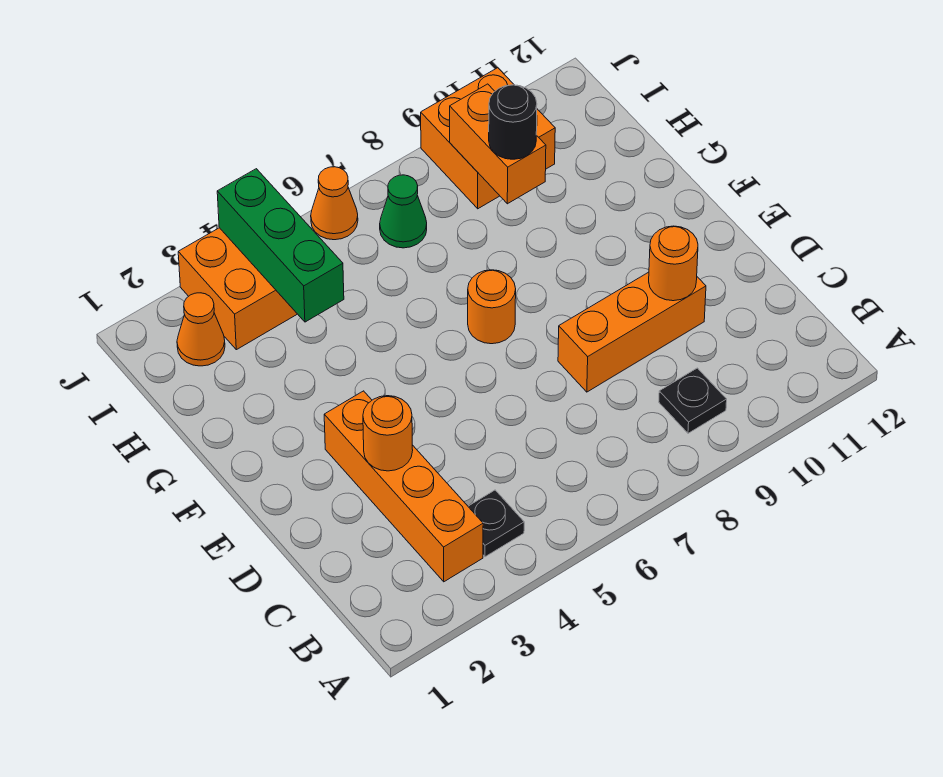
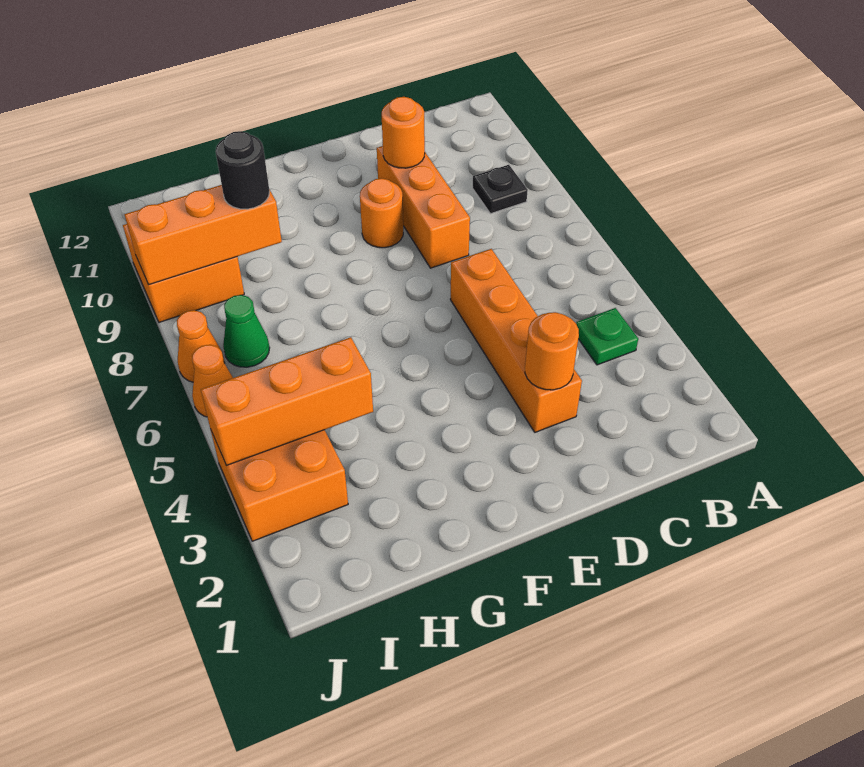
orange brick B3:E3 level 1 -> orange brick D3:D6 level 1
black plate B4 level 1 -> green plate B4 level 1
orange round brick F7 level 1 -> orange round brick E9 level 1
green brick H4:J4 level 2 -> orange brick H4:J4 level 2
orange brick H9:I9 level 2 -> orange brick H9:J9 level 2
orange cone I2 level 1 -> orange cone J7 level 1

